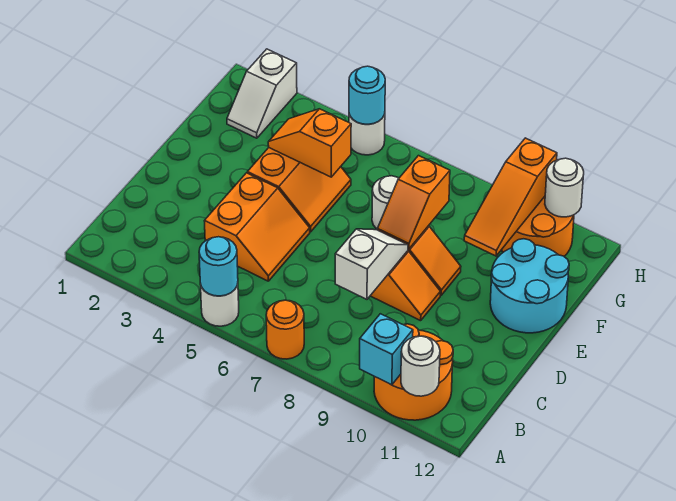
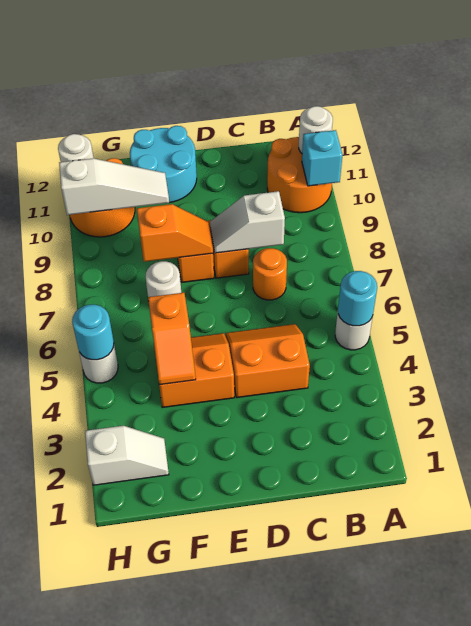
orange round brick A7 level 1 -> orange round brick C7 level 1
orange slope F10:H10 level 2 top H -> white slope F10:H10 level 2 top H

